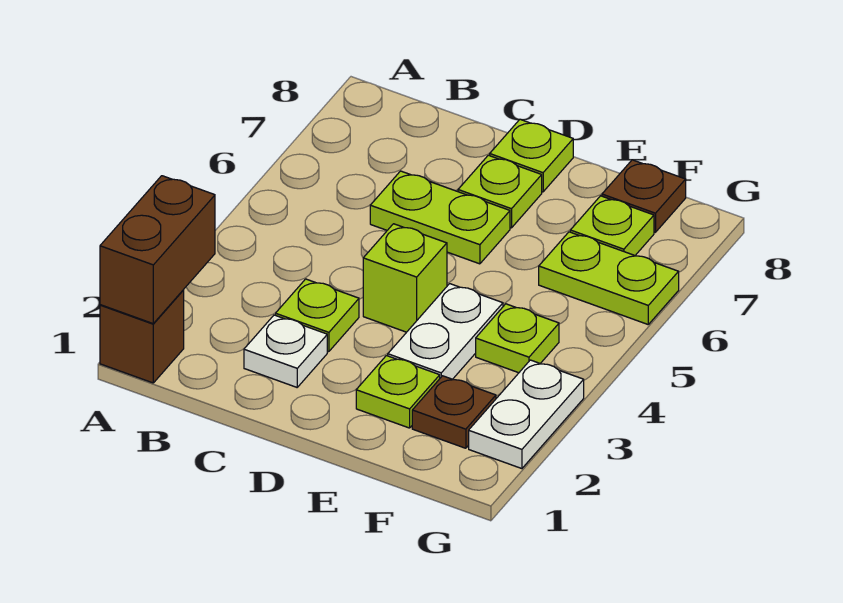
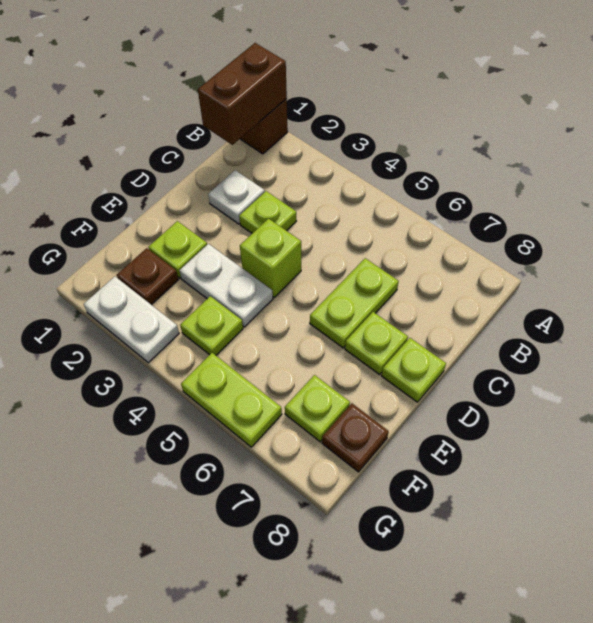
brown brick A1:A2 level 2 -> brown brick A1:B1 level 2
lime plate F6:G6 level 1 -> lime plate G5:G6 level 1

